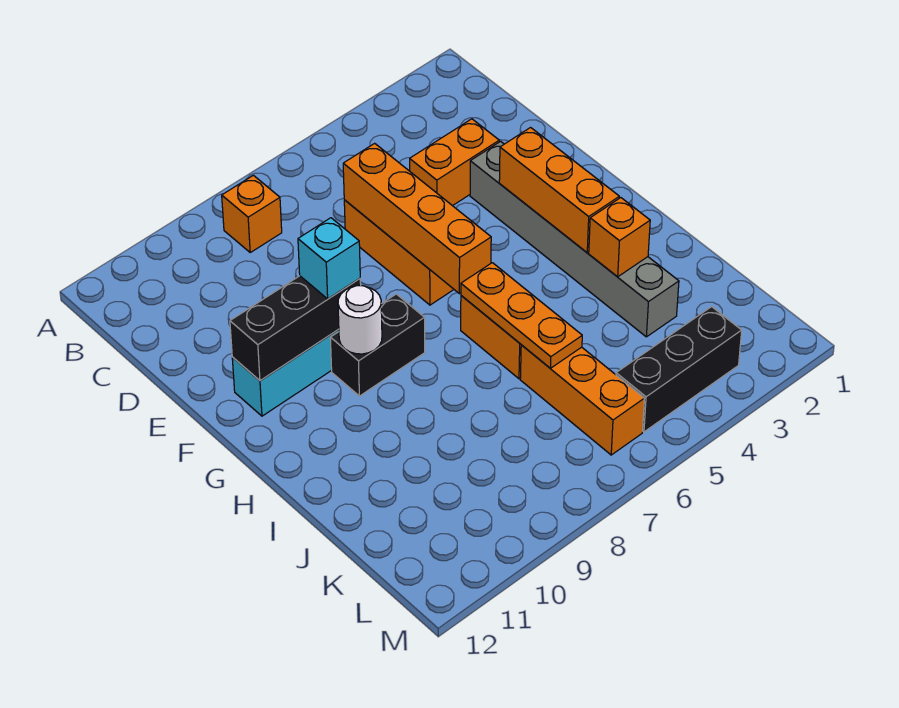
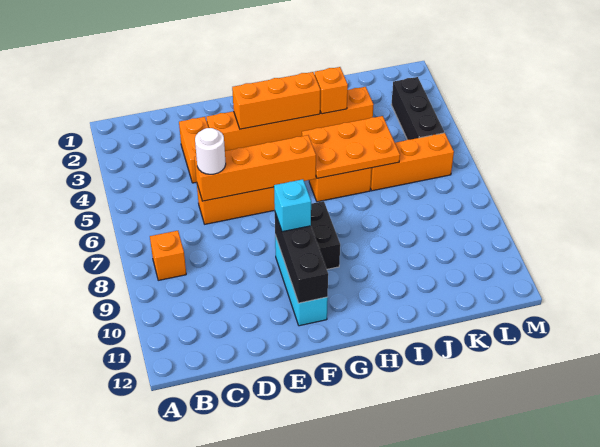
grey brick E3:J3 level 1 -> orange brick E3:J3 level 1
white round brick G9 level 2 -> white round brick D6 level 3
orange plate H6:J6 level 2 -> orange plate H5:J6 level 2

